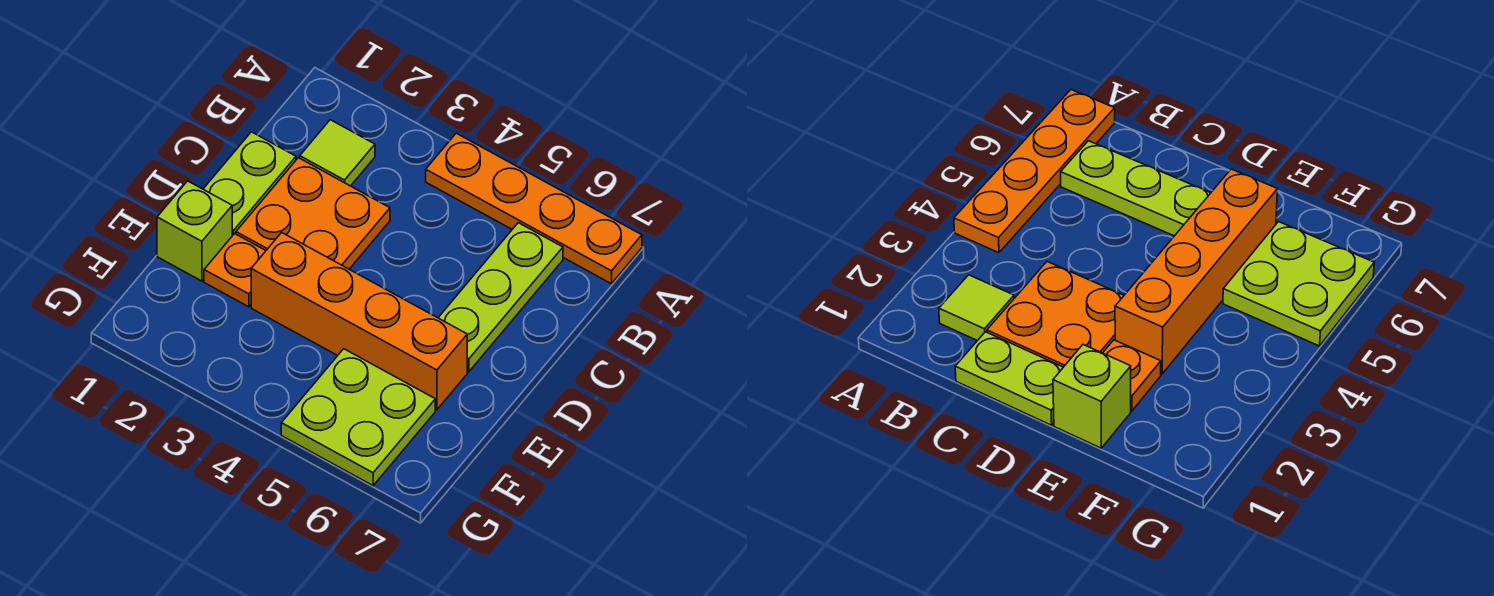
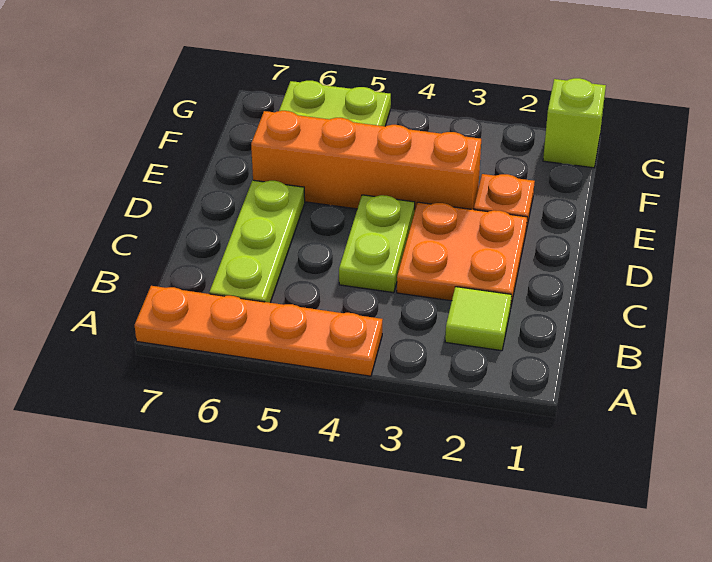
lime plate C1:D1 level 1 -> lime plate C4:D4 level 1
lime brick E1 level 1 -> lime brick G1 level 1

